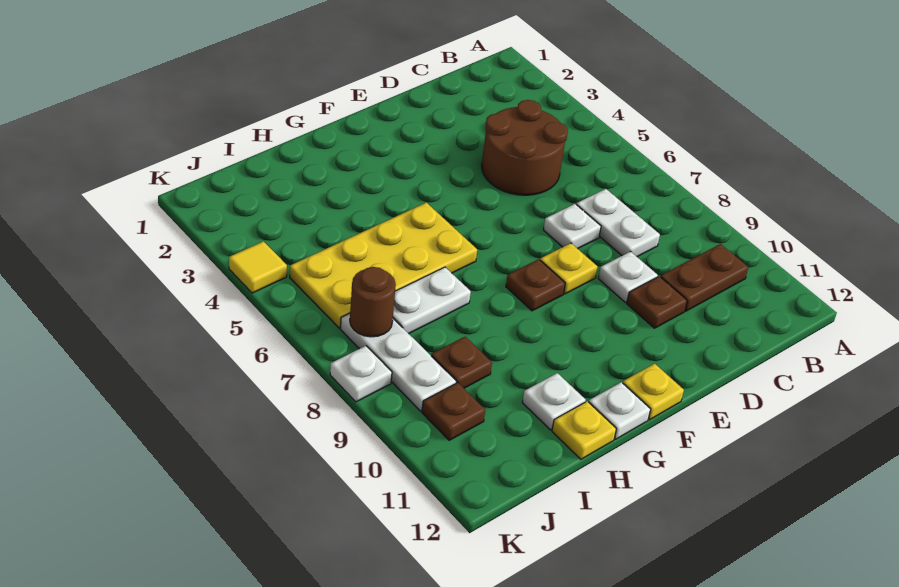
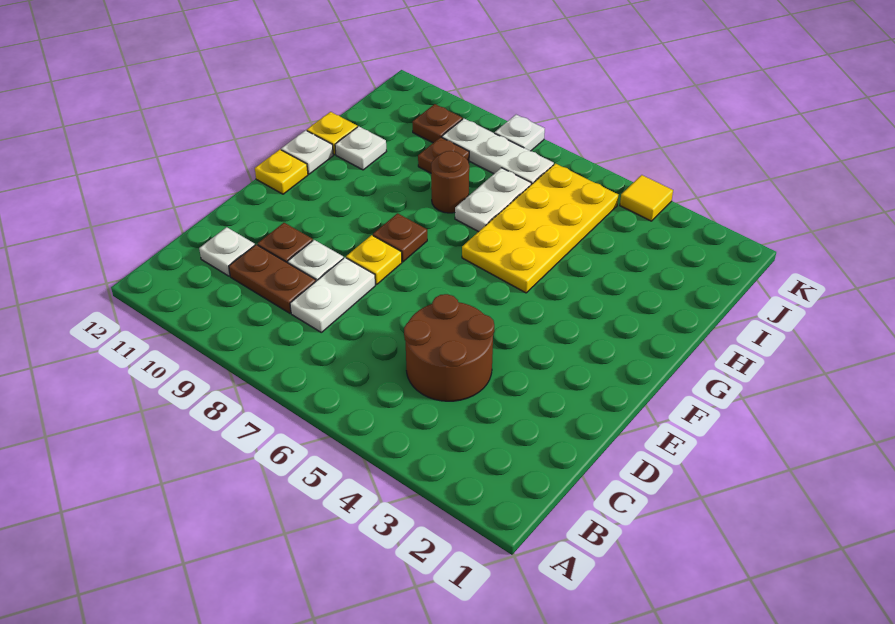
brown plate B10:C10 level 1 -> brown plate C9:C10 level 1
white plate C7:C8 level 1 -> white plate C8:D8 level 1
white plate D7 level 1 -> white plate C11 level 1
brown round brick J7 level 2 -> brown round brick H8 level 1

